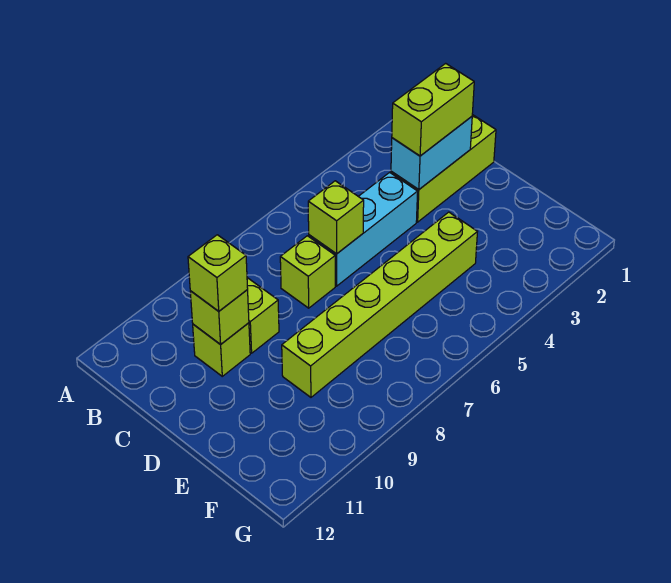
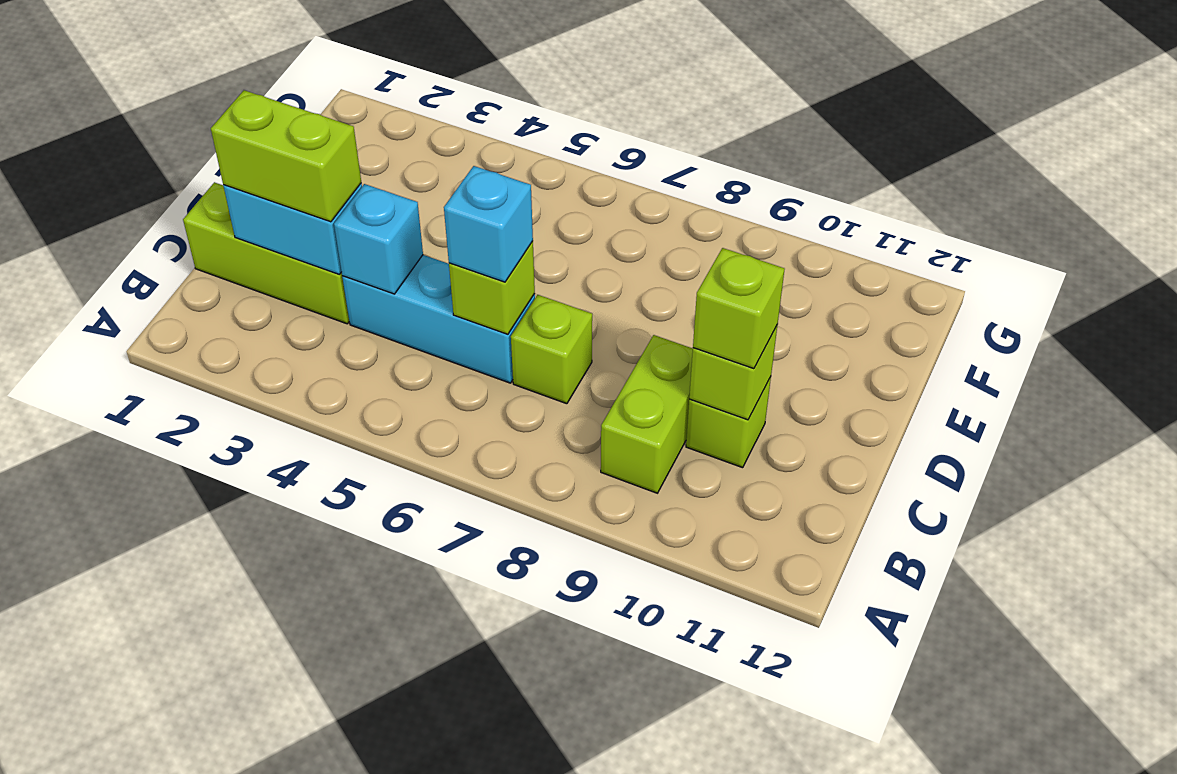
none -> cyan brick C4 level 2
none -> cyan brick C6 level 3
lime brick E4:E9 level 1 -> none

